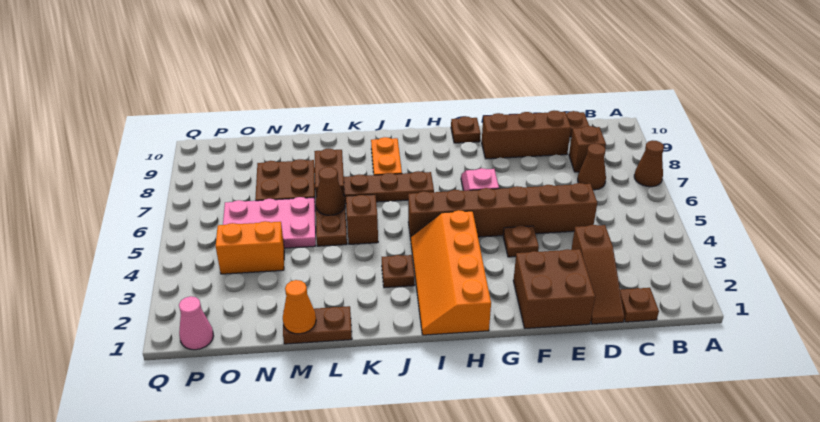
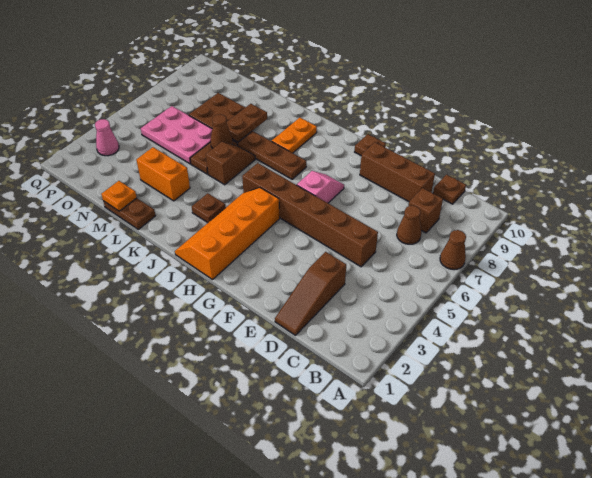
brown plate C1 level 1 -> none
brown brick E1:F2 level 1 -> none
brown plate F4 level 1 -> none
orange cone M1 level 2 -> orange plate M1 level 2
orange brick N4:O4 level 1 -> orange brick L3:M3 level 1
pink cone P1 level 1 -> pink cone P3 level 1

